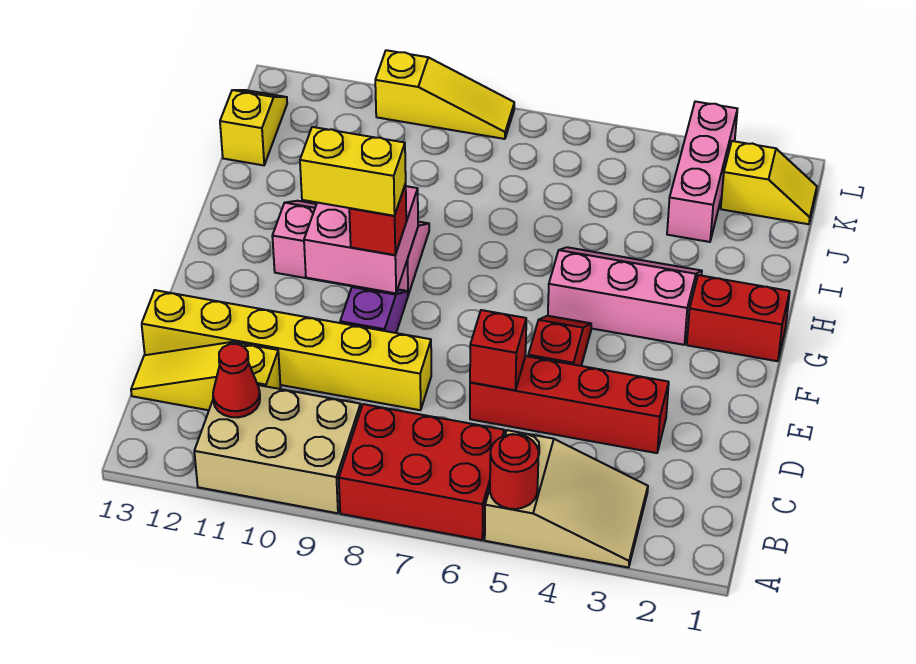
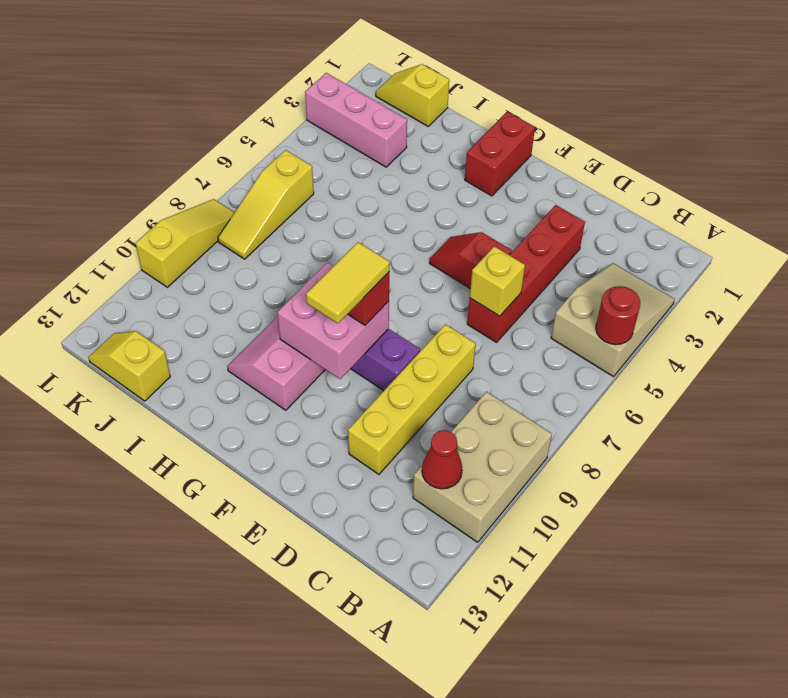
red brick A6:B8 level 1 -> none
yellow slope C11:C13 level 1 top 11 -> yellow slope K6:K8 level 1 top 6
red brick D6 level 2 -> yellow brick D6 level 2
yellow brick D8:D13 level 1 -> yellow brick D8:D11 level 1
yellow brick F9:F10 level 4 -> yellow tile F9:F10 level 4
pink slope G3:H5 level 1 top G -> none
yellow slope K1:K2 level 1 top 2 -> yellow slope J1:K1 level 1 top J

